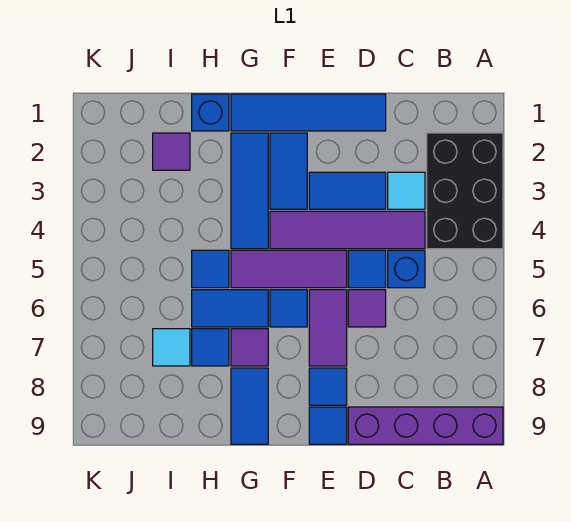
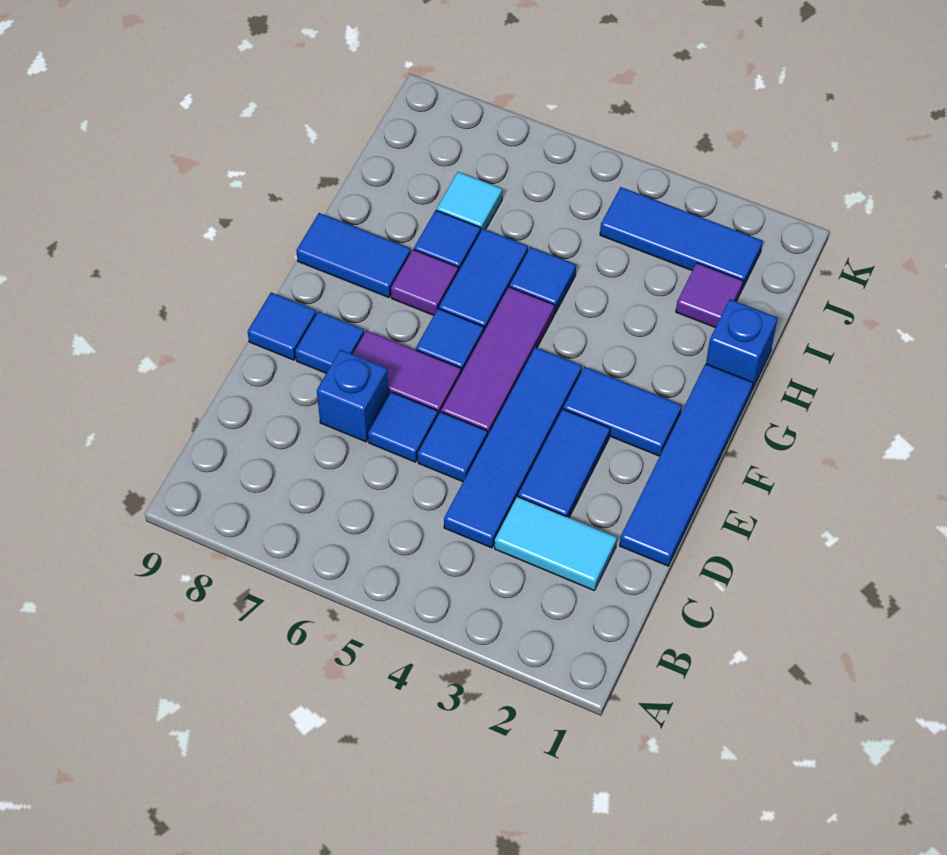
black brick A2:B4 level 1 -> none
purple brick A9:D9 level 1 -> none
cyan tile C3 level 1 -> cyan tile C2:C3 level 1
purple tile C4:F4 level 1 -> blue tile C4:F4 level 1
blue brick C5 level 1 -> blue brick D7 level 1
purple tile D6 level 1 -> blue tile D6 level 1
blue tile G2:G4 level 1 -> blue tile J2:J4 level 1

